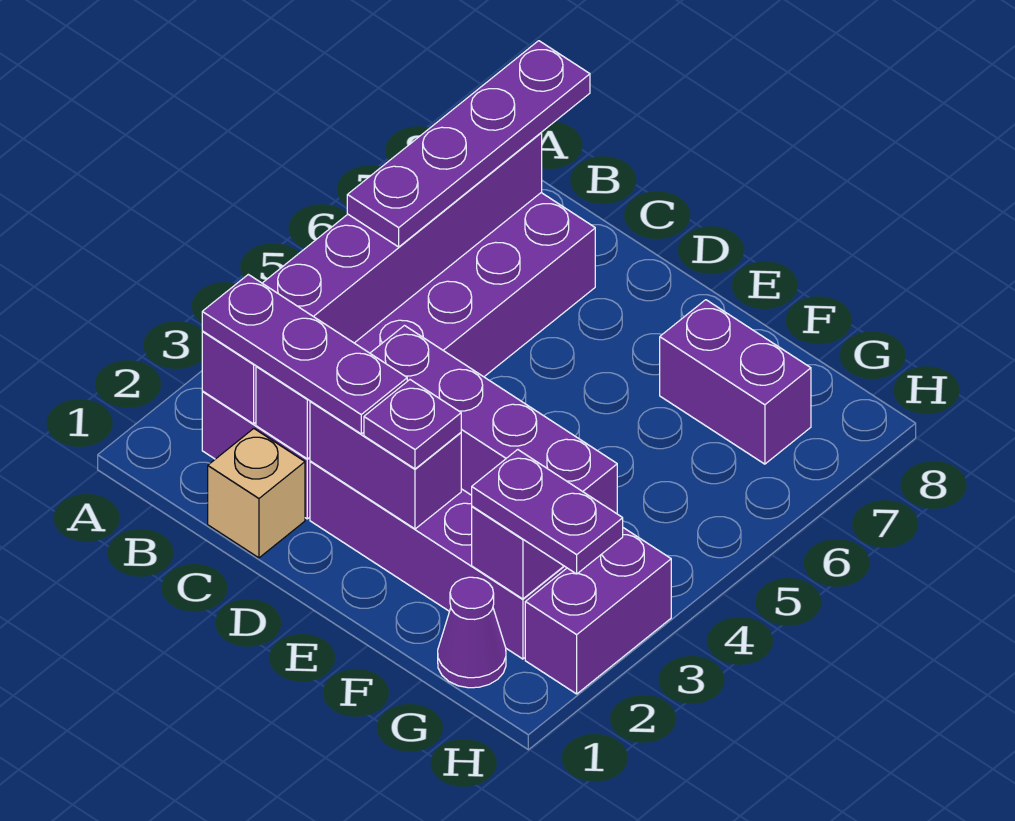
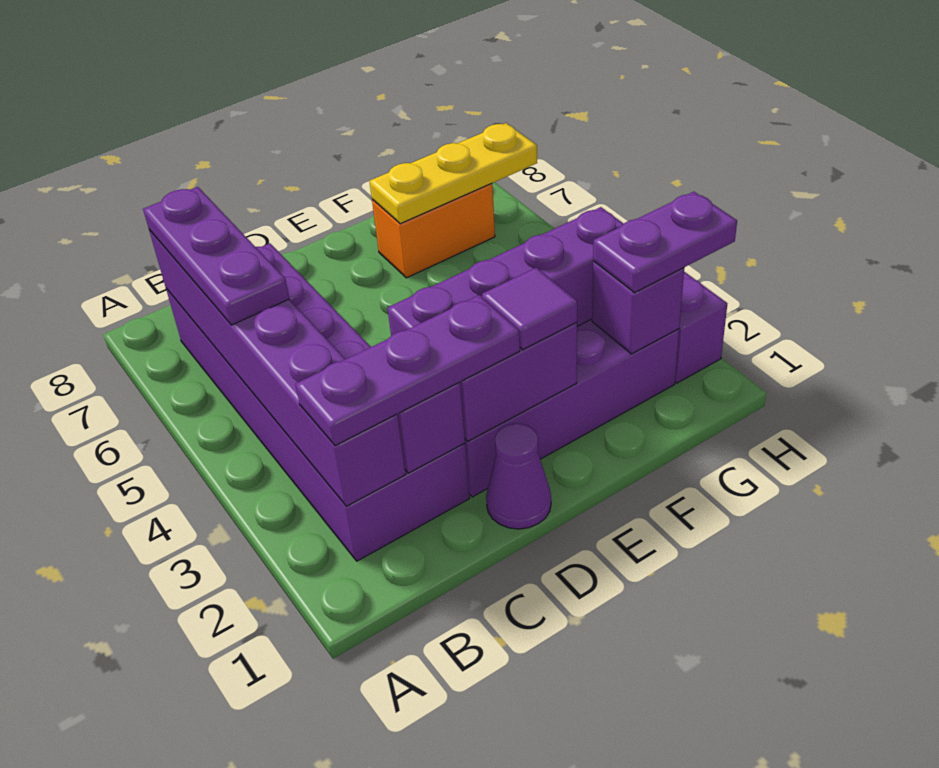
purple plate B5:B8 level 3 -> purple plate B5:B7 level 3
tan brick C1 level 1 -> none
purple plate E2 level 3 -> purple tile E2 level 3
purple brick F7:G7 level 1 -> orange brick F7:G7 level 1
none -> yellow plate F7:H7 level 2
purple cone G1 level 1 -> purple cone D1 level 1

